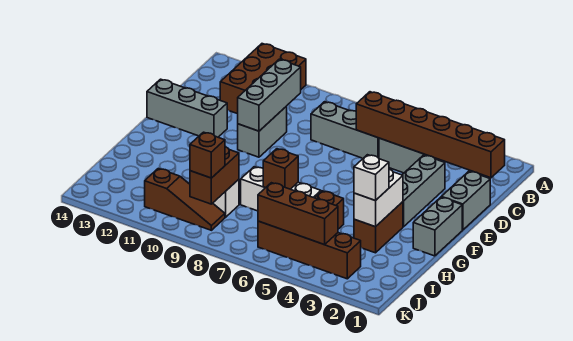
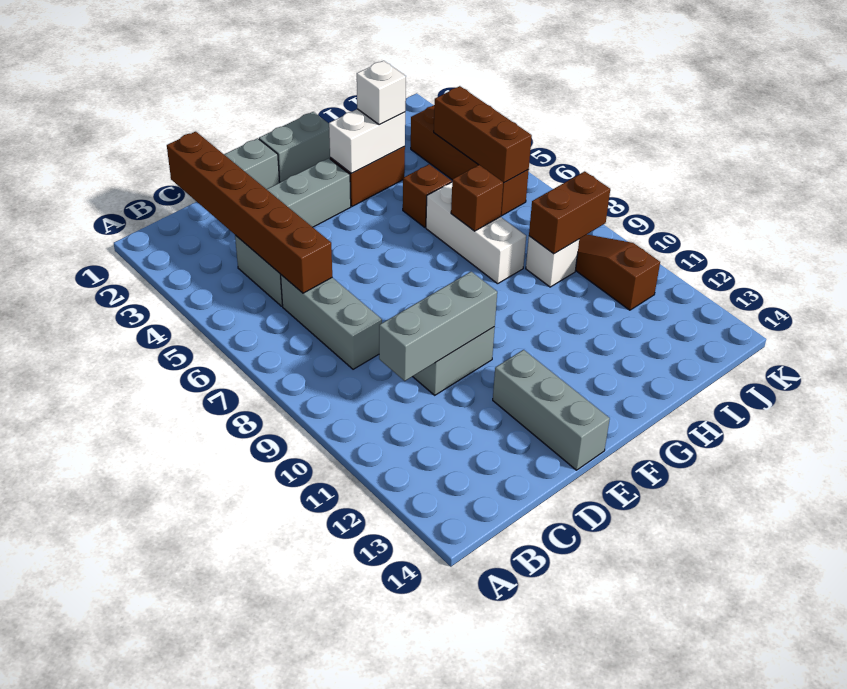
brown brick A11:C12 level 1 -> none
brown brick J9 level 3 -> none

